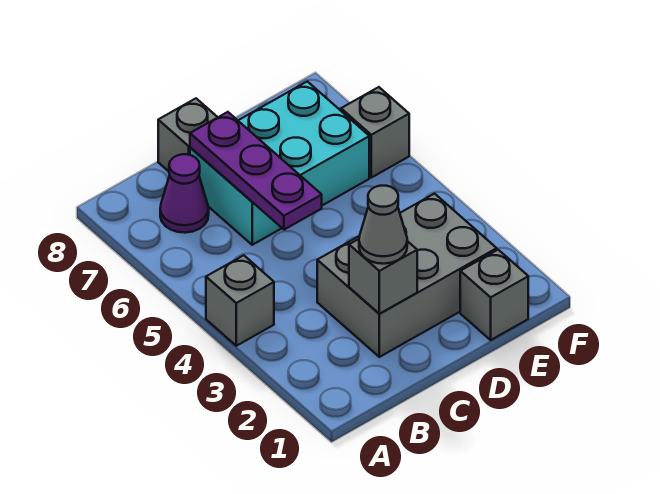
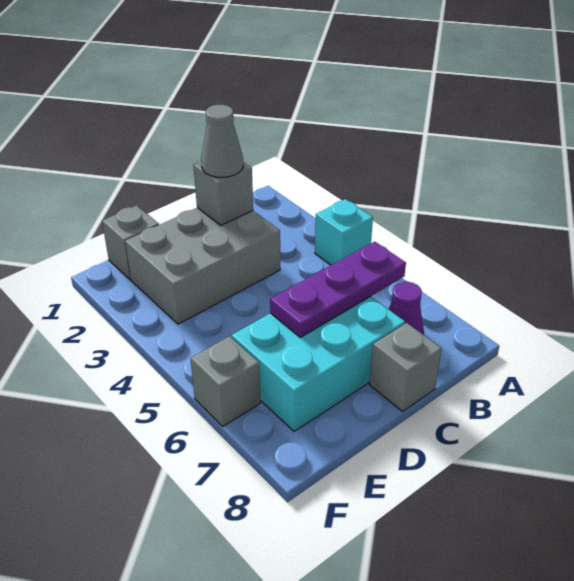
grey brick A4 level 1 -> cyan brick A4 level 1
purple plate C5:C7 level 2 -> purple plate B6:D6 level 2

